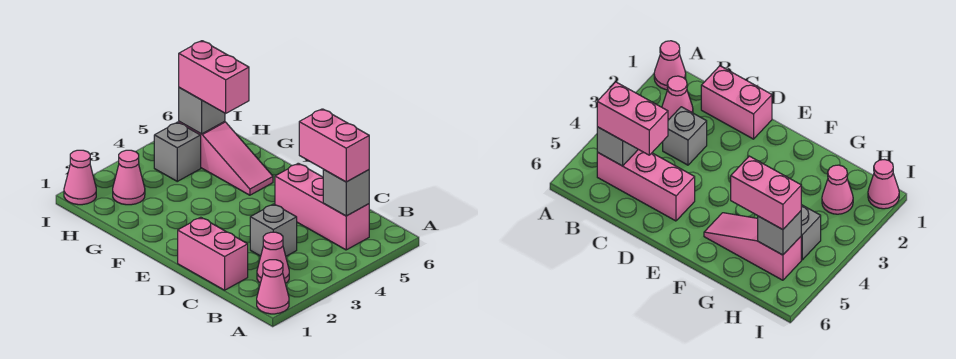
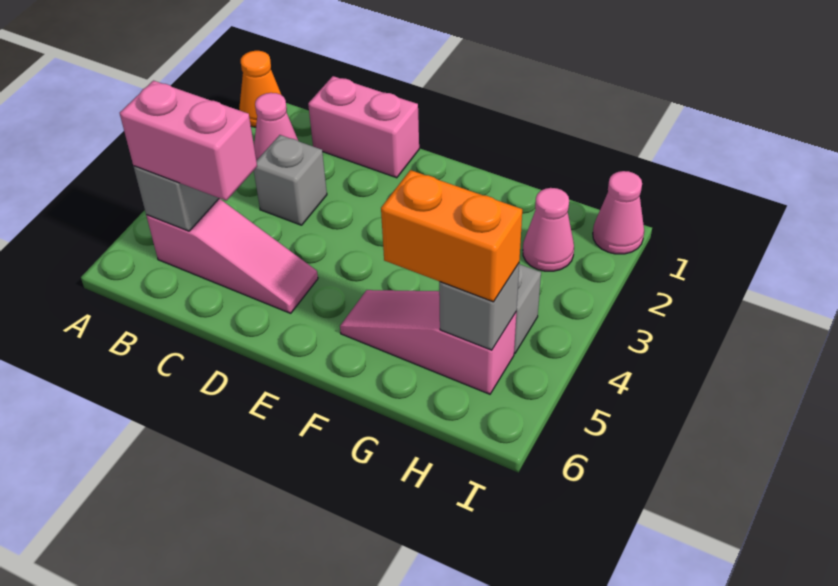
pink cone A1 level 1 -> orange cone A1 level 1
pink brick B5:D5 level 1 -> pink slope B5:D5 level 1 top B
pink brick G5:H5 level 3 -> orange brick G5:H5 level 3

